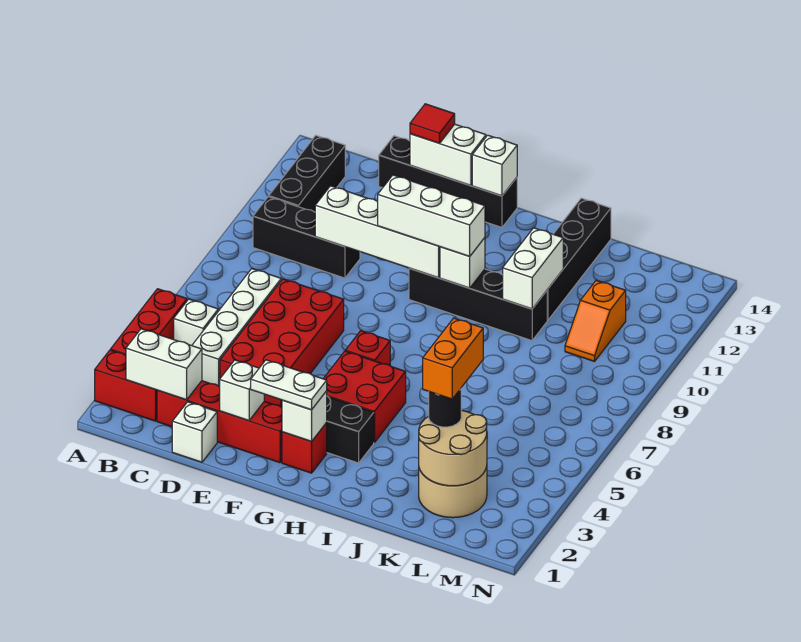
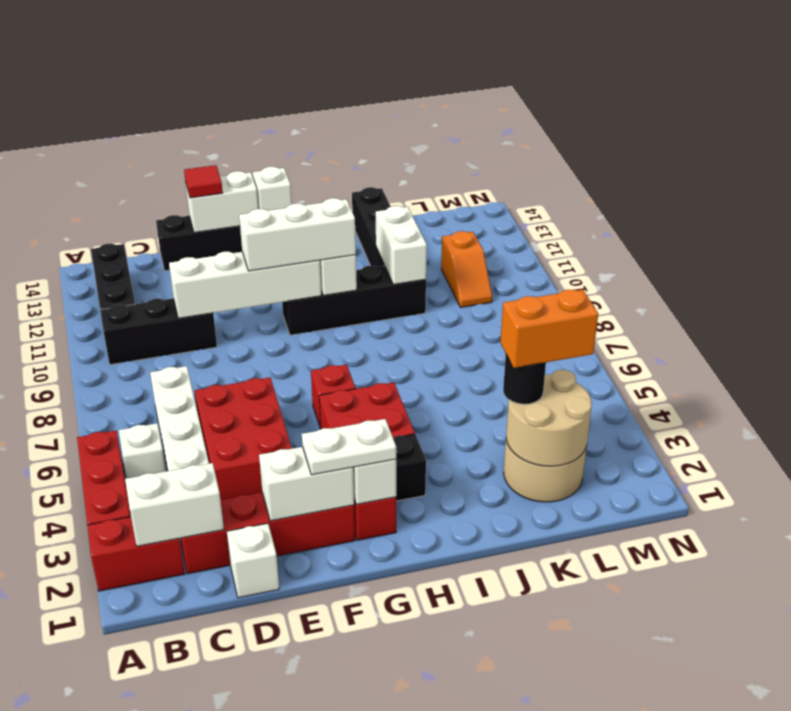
red brick D4:E7 level 1 -> red brick D4:E6 level 1
white brick E2 level 2 -> white brick E2:F2 level 2
orange brick K3:K4 level 4 -> orange brick K3:L3 level 4

